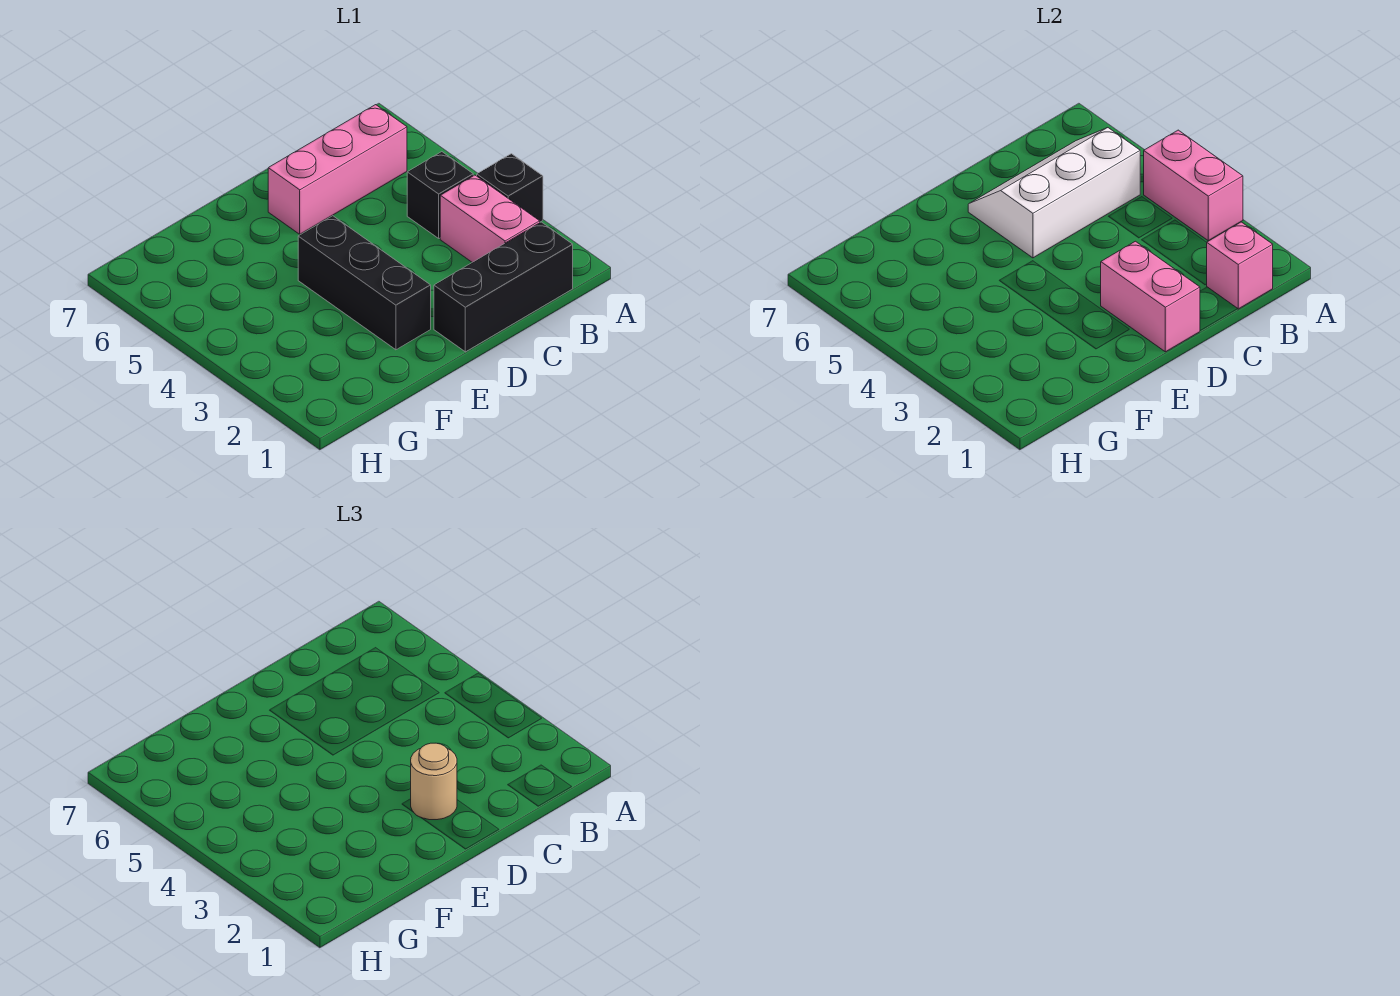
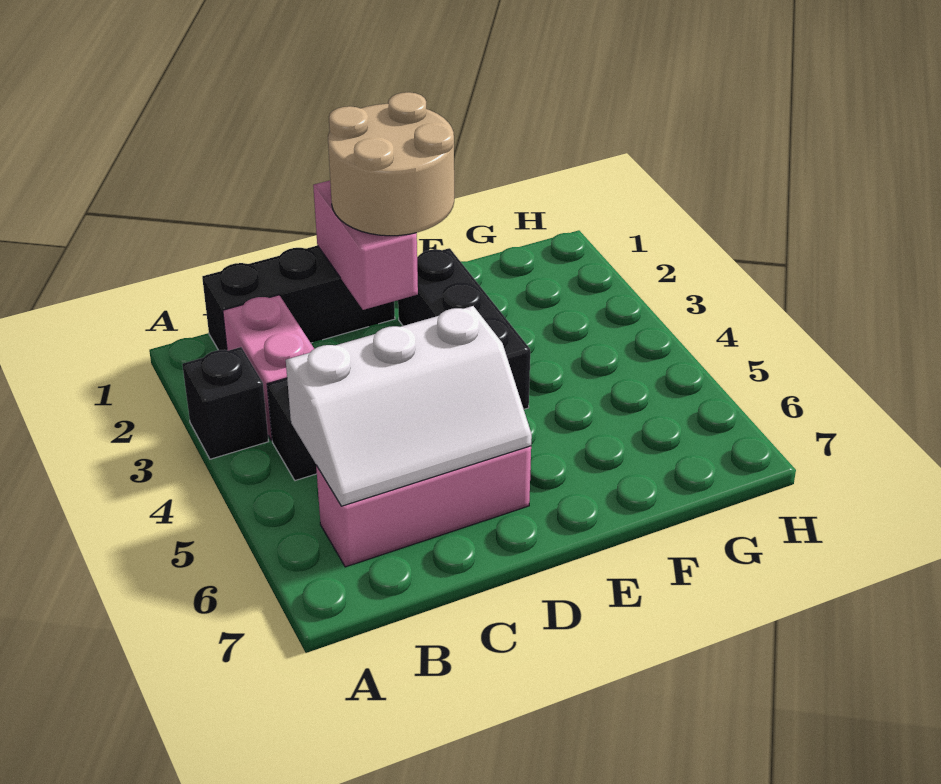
pink brick A3:A4 level 2 -> none
pink brick B1 level 2 -> none
tan round brick D2 level 3 -> tan round brick D1:E2 level 3

